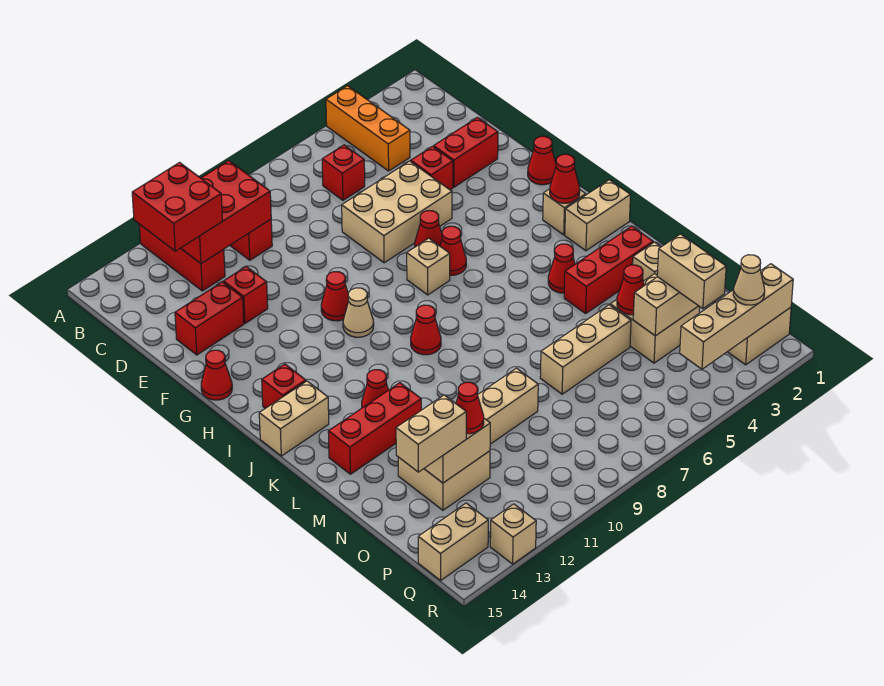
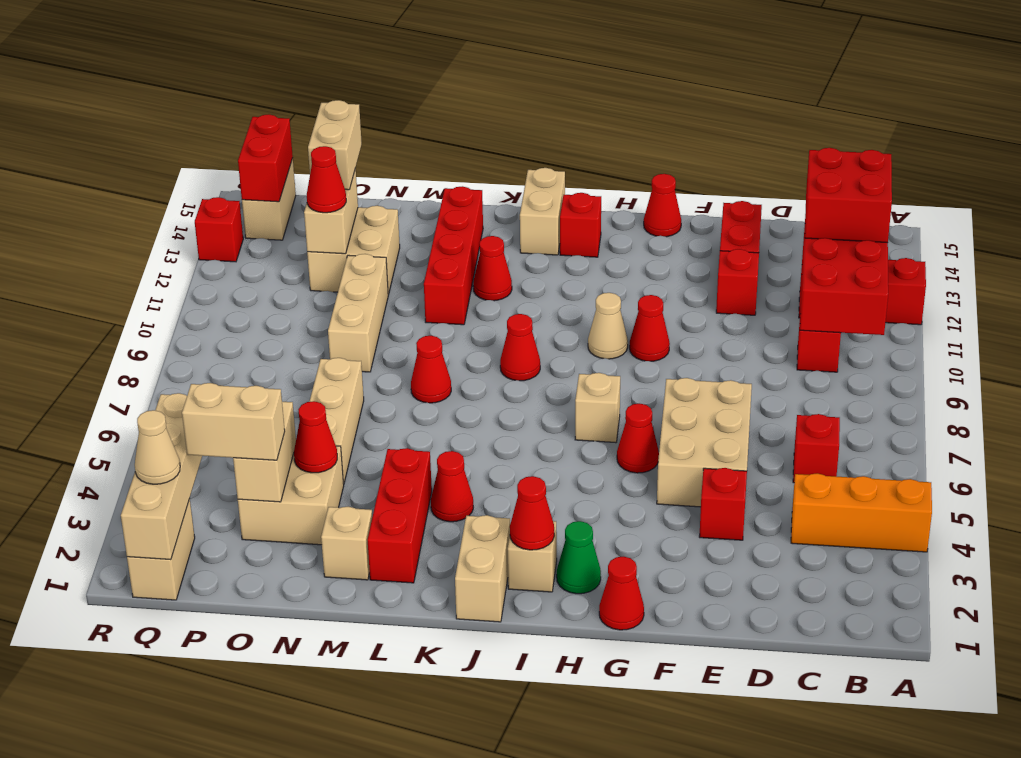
red brick E2:E3 level 1 -> red brick Q14:Q15 level 2
none -> green cone H2 level 1
red cone H6 level 1 -> red cone L8 level 1
red brick L12:L14 level 1 -> red brick L11:L14 level 1
tan brick R13 level 1 -> red brick R13 level 1

